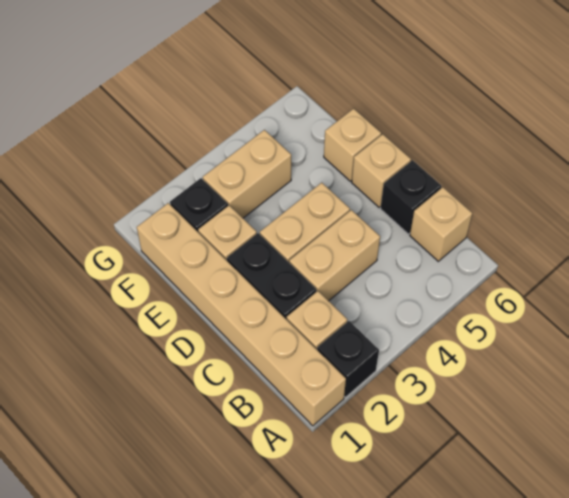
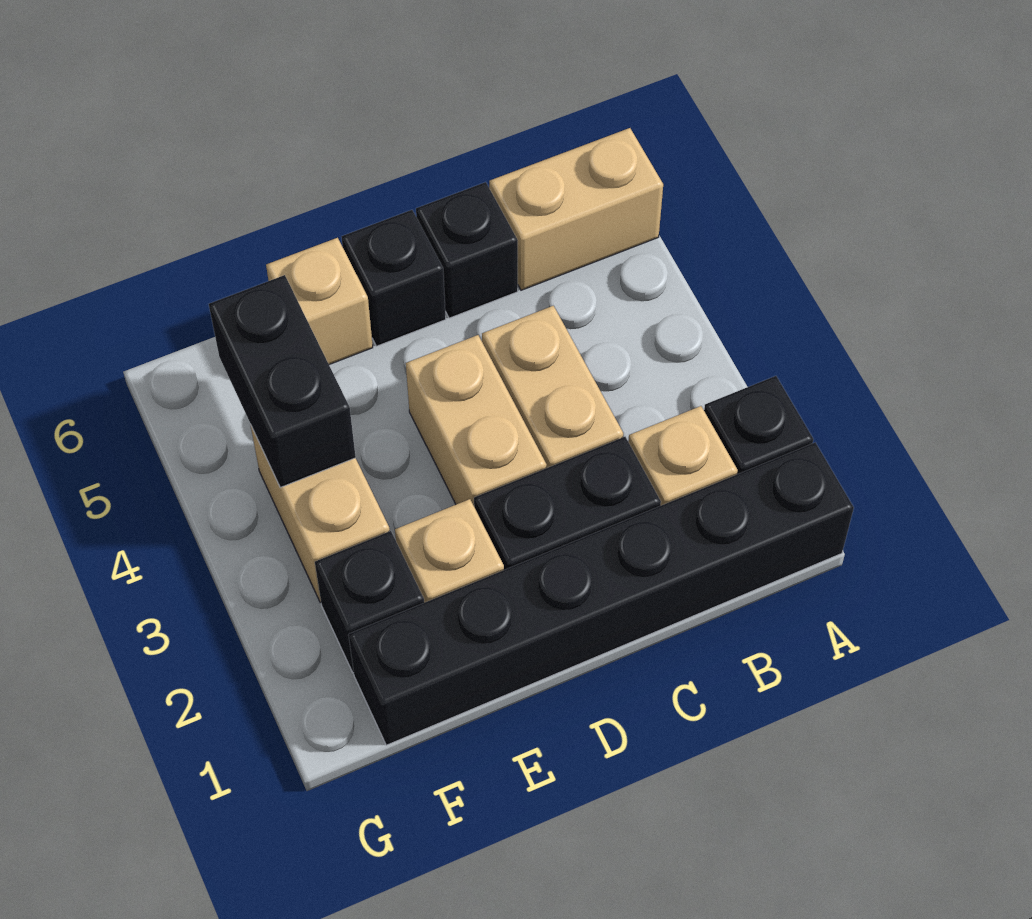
tan brick A1:F1 level 1 -> black brick A1:F1 level 1
tan brick B6 level 1 -> tan brick A6:B6 level 1
tan brick D6 level 1 -> black brick D6 level 1
none -> black brick F4:F5 level 2

